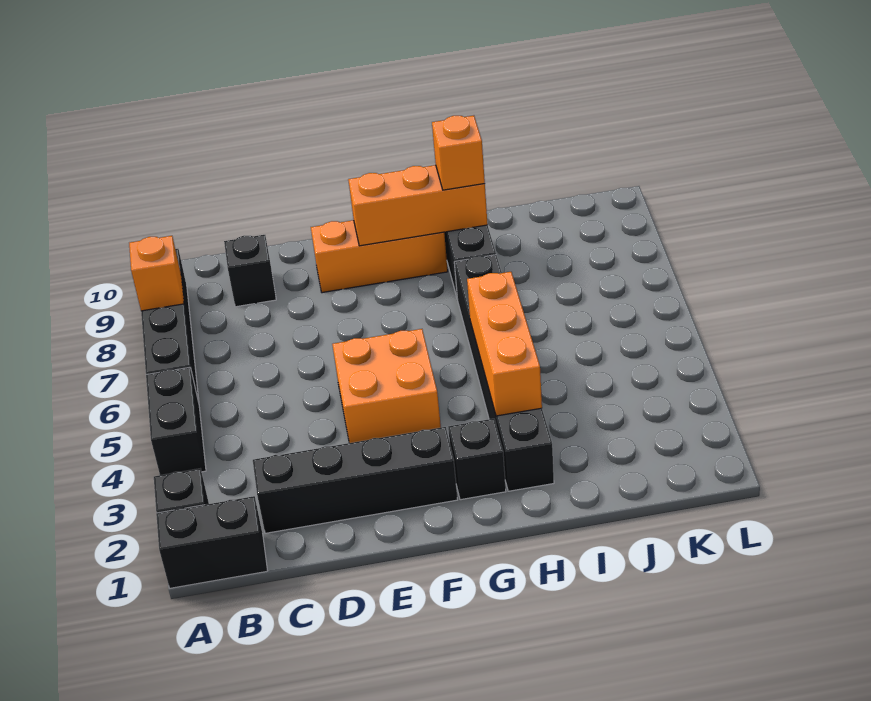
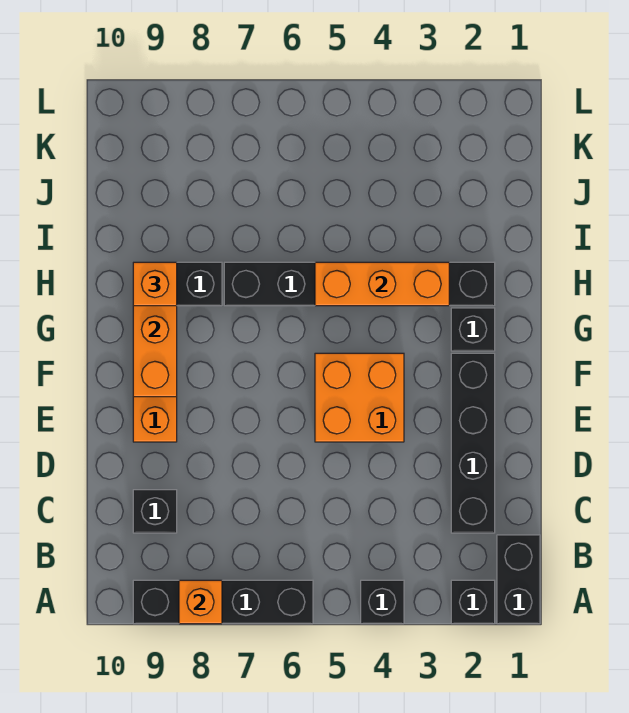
black brick A4:A5 level 1 -> black brick A4 level 1

